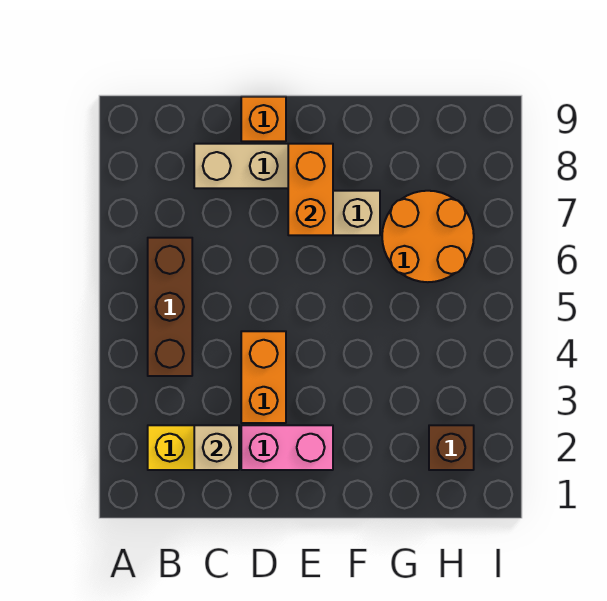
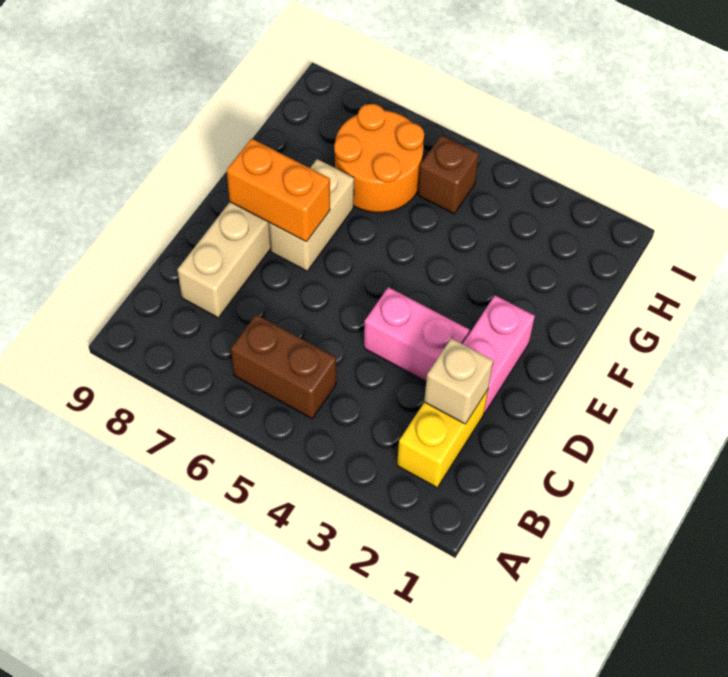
brown brick B4:B6 level 1 -> brown brick B5:B6 level 1
orange brick D3:D4 level 1 -> pink brick D3:D4 level 1
orange brick D9 level 1 -> none
brown brick H2 level 1 -> brown brick H5 level 1

